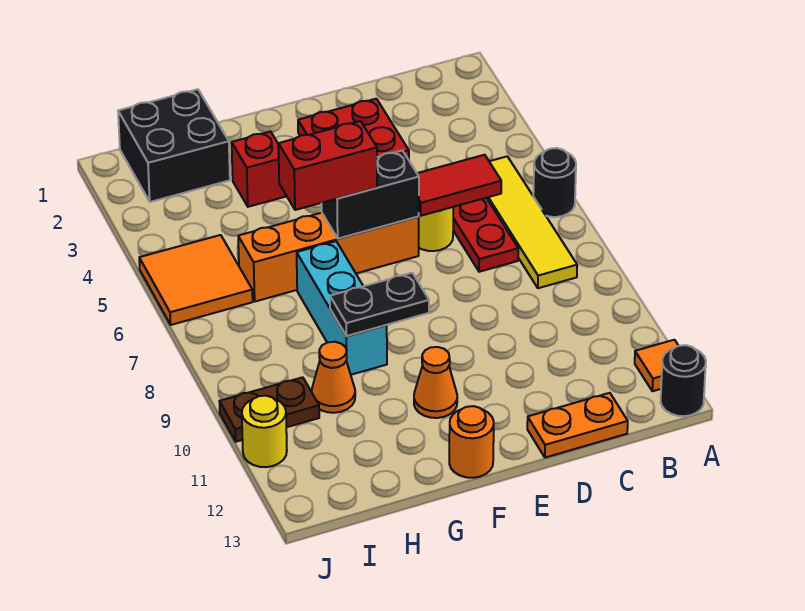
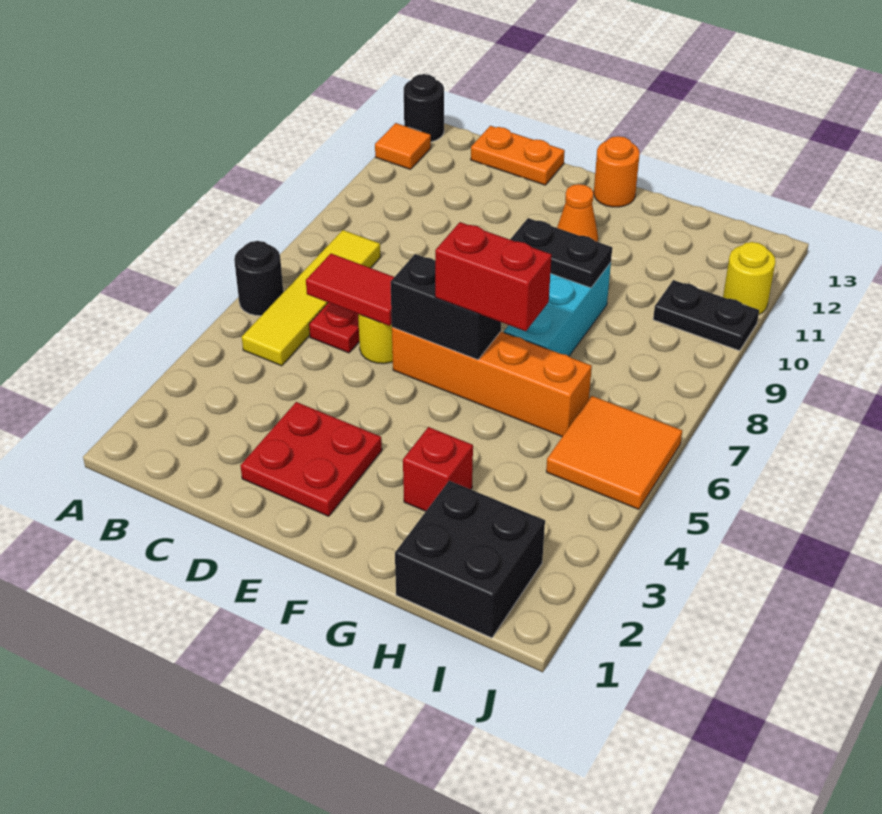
orange cone H10 level 1 -> none
brown plate I10:J10 level 1 -> black plate I10:J10 level 1

